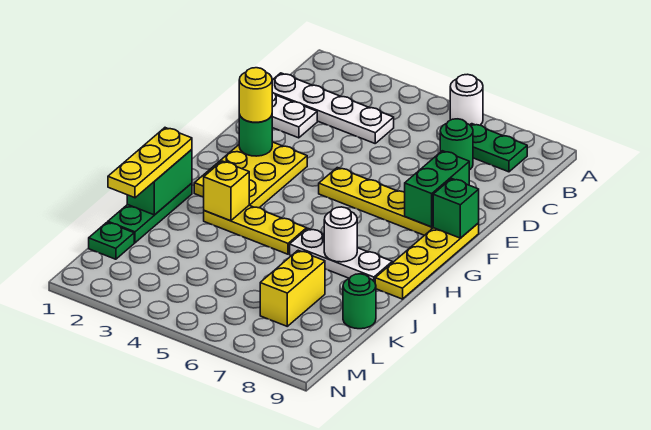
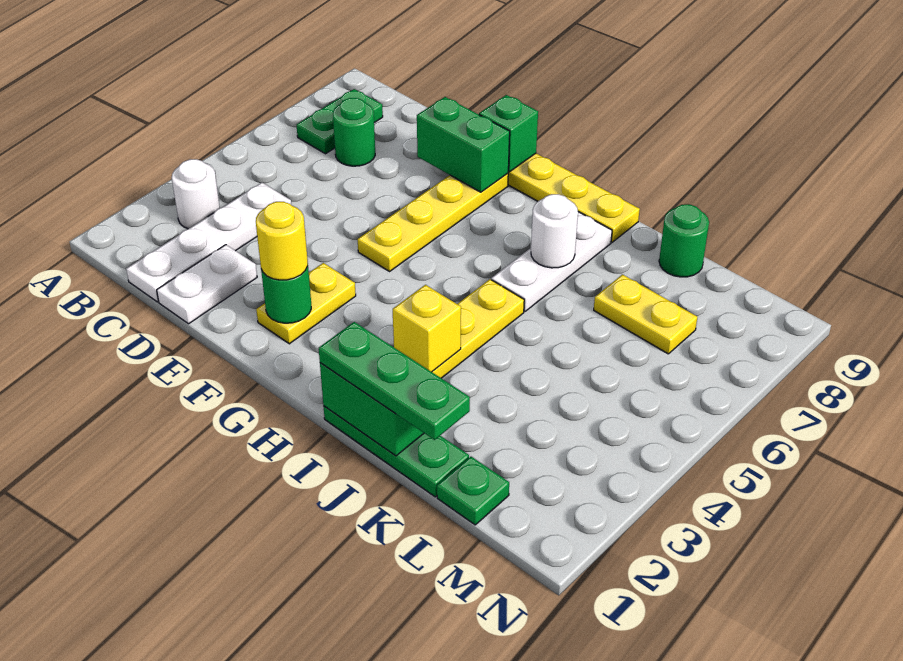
white round brick A6 level 1 -> white round brick B3 level 1
yellow plate F2:H3 level 1 -> yellow plate F2:F3 level 1
yellow plate I1:K1 level 3 -> green plate I1:K1 level 3
yellow brick K7:L7 level 1 -> yellow plate K7:L7 level 1

